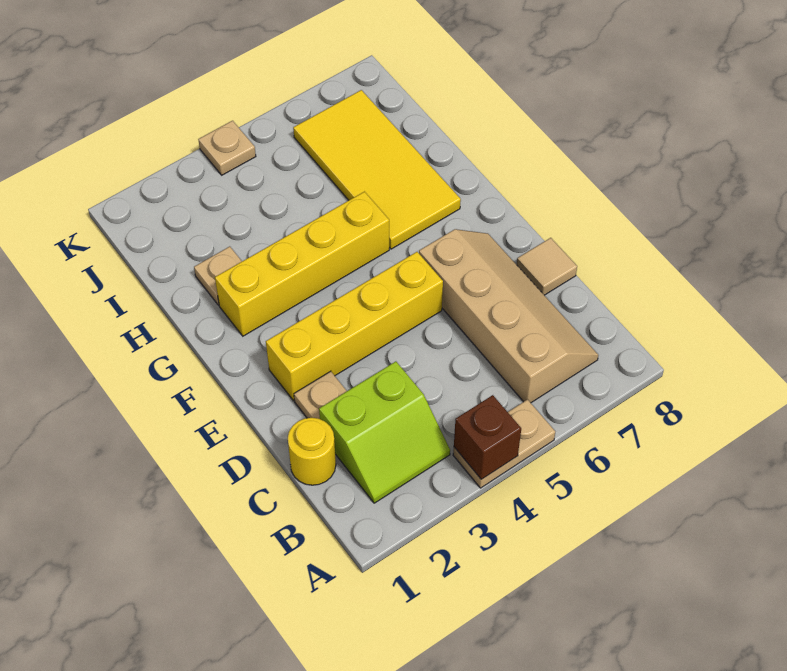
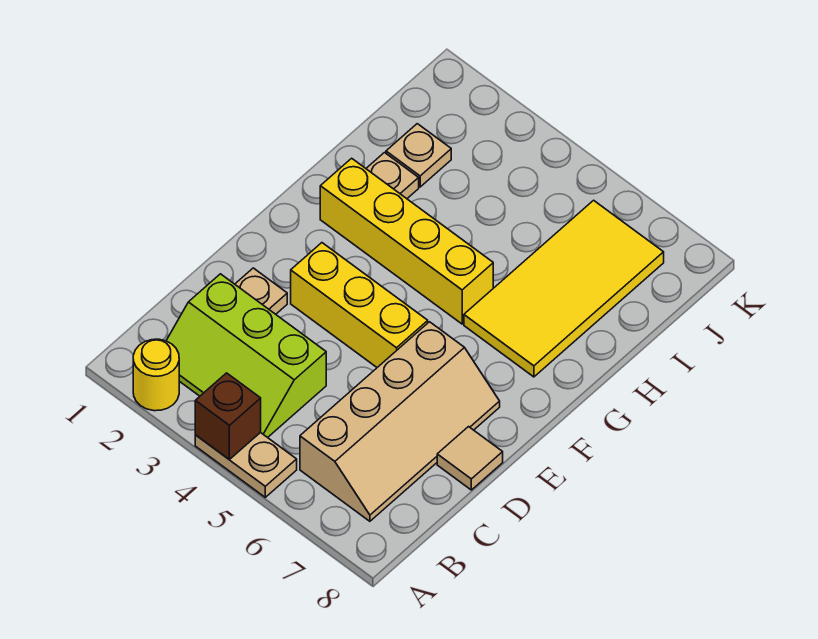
lime slope B2:C3 level 1 top C -> lime slope B2:C4 level 1 top C
yellow round brick C1 level 1 -> yellow round brick A2 level 1
yellow brick E2:E5 level 1 -> yellow brick E3:E5 level 1
tan plate K4 level 1 -> tan plate I2 level 1

